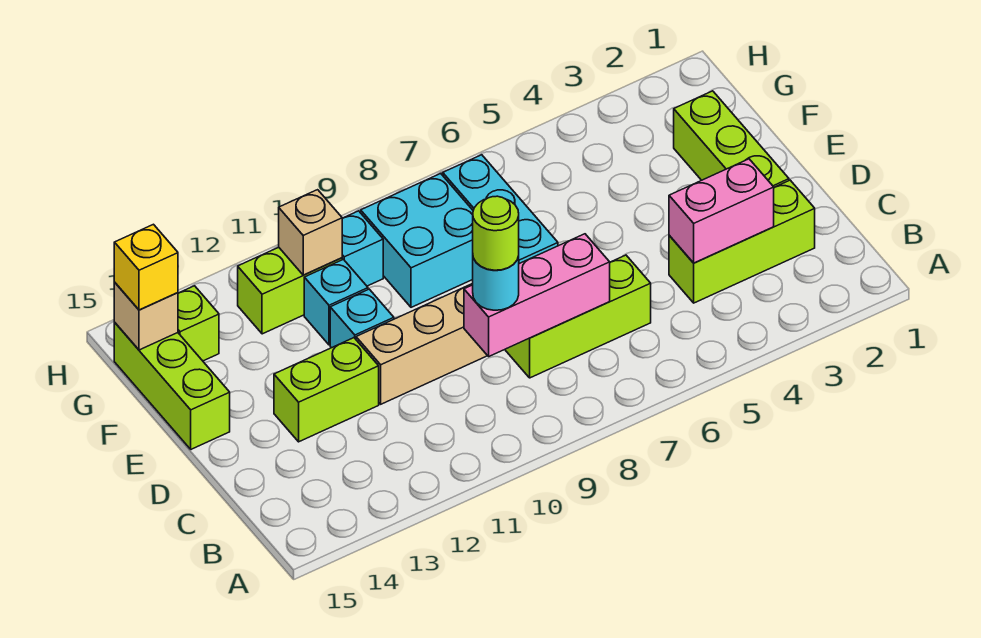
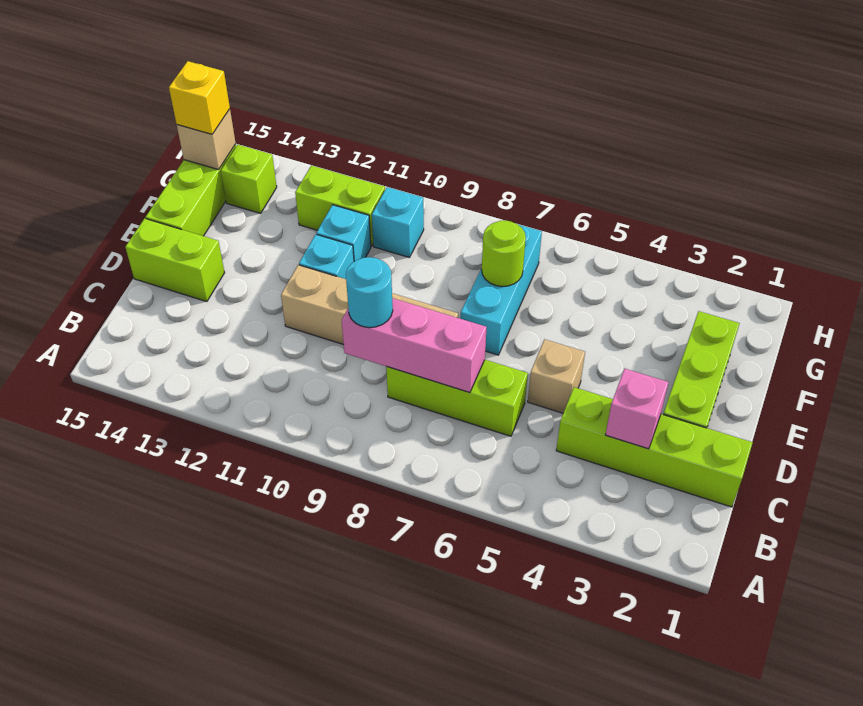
lime brick C2:C4 level 1 -> lime brick C1:C4 level 1
pink brick C3:C4 level 2 -> pink brick C3 level 2
lime round brick C9 level 4 -> lime round brick F7 level 2
lime brick D12:D13 level 1 -> lime brick D14:D15 level 1
cyan brick F8:G9 level 1 -> none
tan brick G11 level 2 -> tan brick D5 level 1

